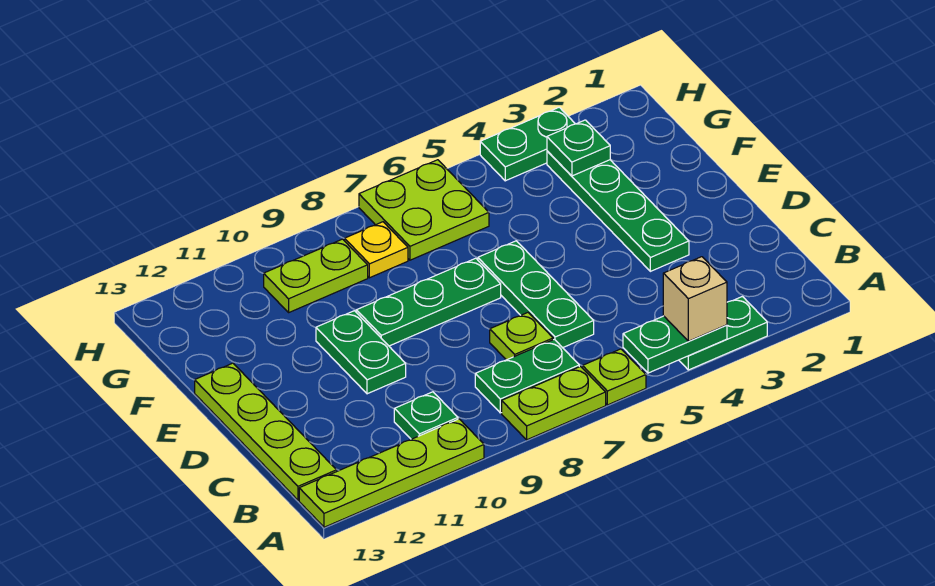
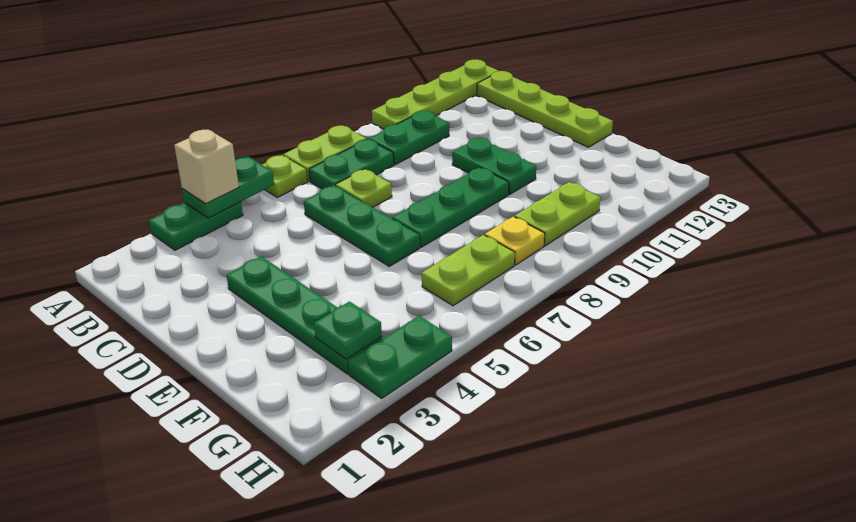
green plate B10 level 1 -> green plate B9:B10 level 1
lime plate G6:H7 level 1 -> lime plate G6:G7 level 1

